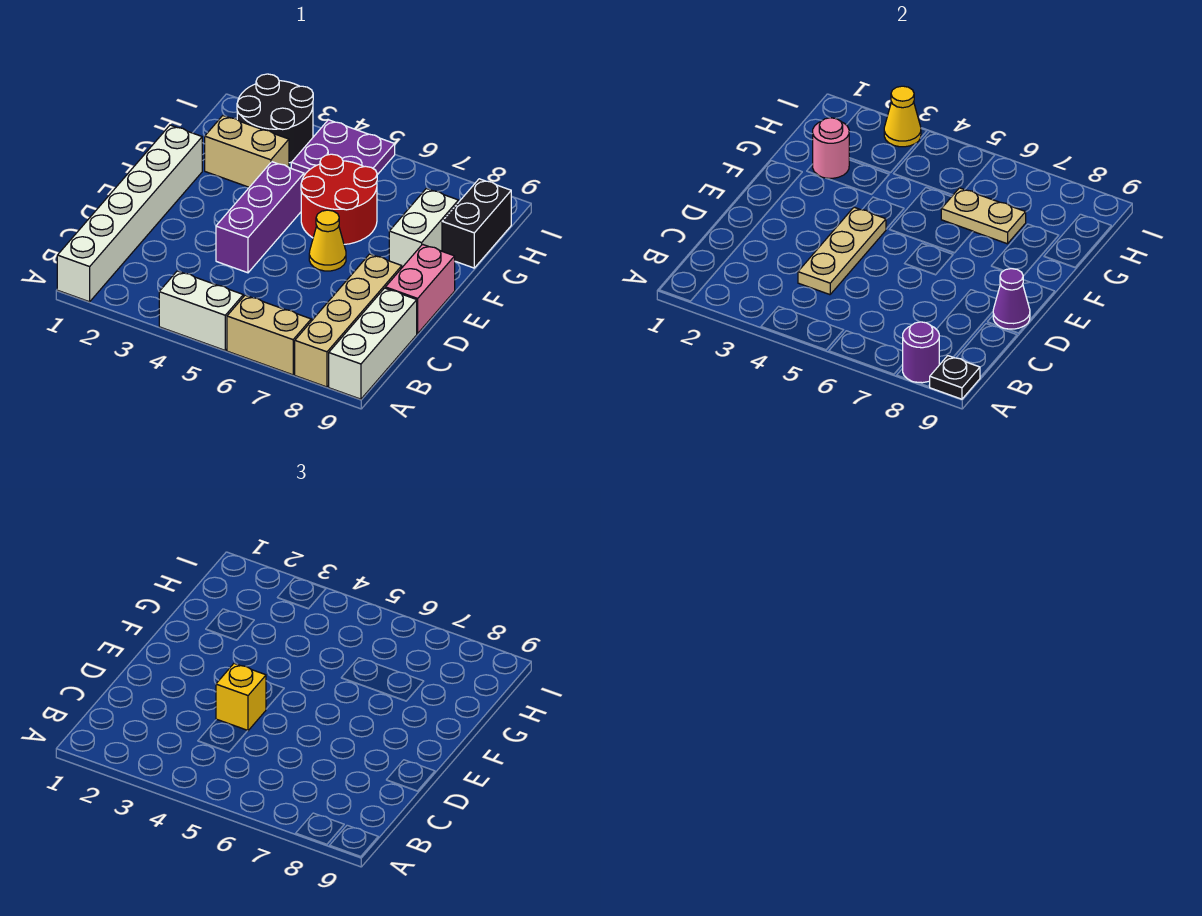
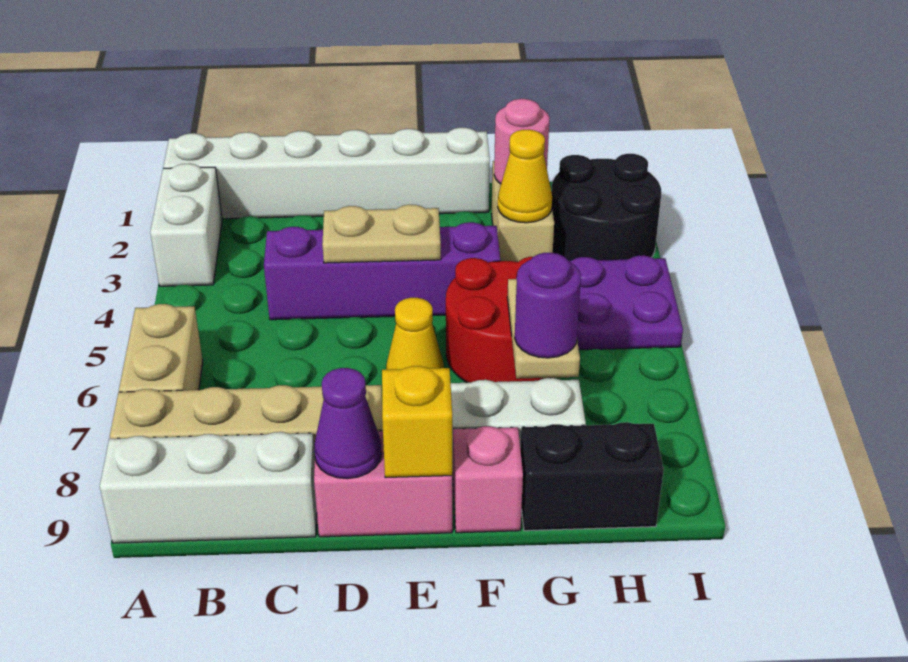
white brick A4:A5 level 1 -> white brick A2:A3 level 1
purple round brick A8 level 2 -> purple round brick G7 level 3
black plate A9 level 2 -> none
tan plate C4:E4 level 2 -> tan plate D4:E4 level 2
purple brick D4:F4 level 1 -> purple brick C4:F4 level 1
yellow brick D4 level 3 -> yellow brick E9 level 2
none -> pink brick F9 level 1
yellow cone I3 level 2 -> yellow cone G3 level 2

